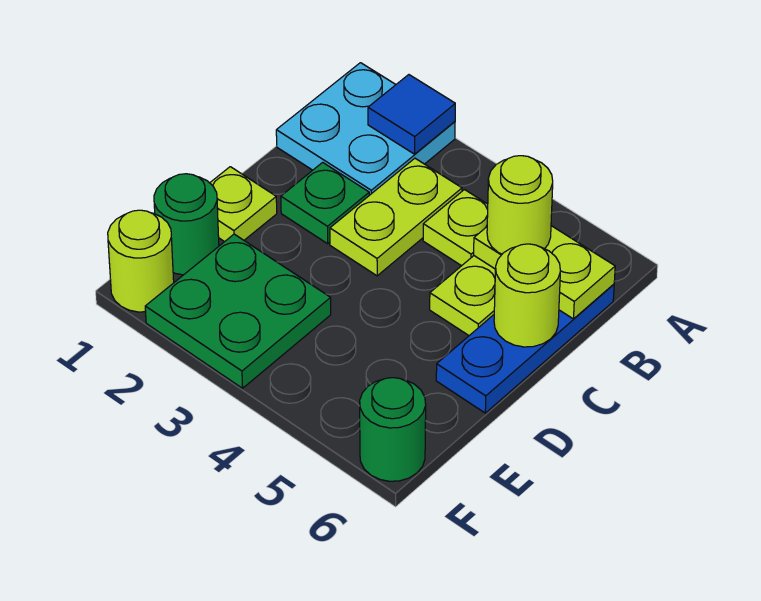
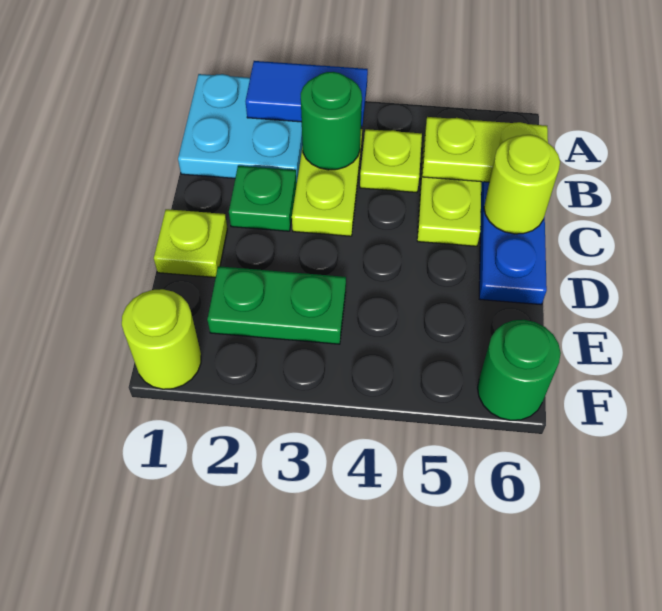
blue tile A2 level 2 -> blue tile A2:A3 level 2
lime round brick B5 level 3 -> none
green round brick E1 level 1 -> green round brick B3 level 2
green plate E2:F3 level 1 -> green plate E2:E3 level 1

